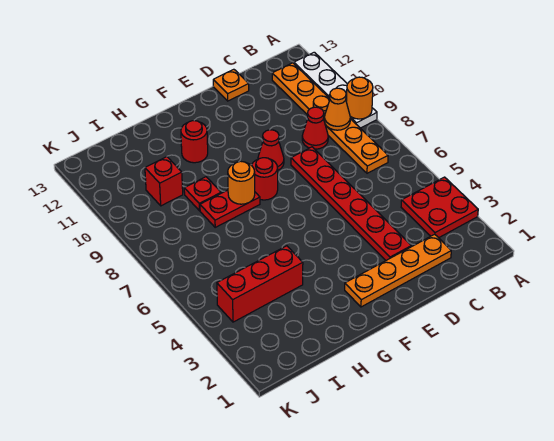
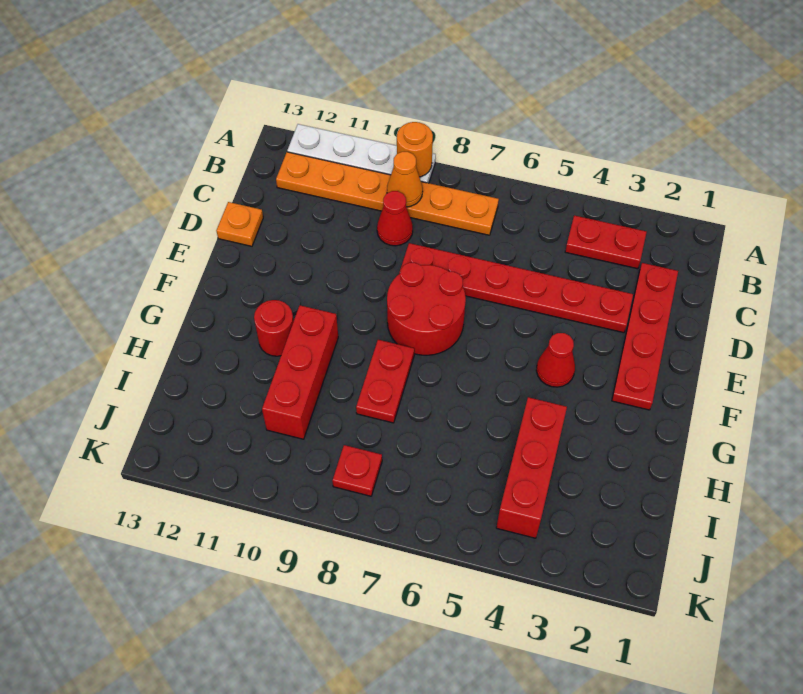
red plate A3:B4 level 1 -> red plate B3:B4 level 1
orange plate C2:F2 level 1 -> red plate C2:F2 level 1
red cone E9 level 1 -> red cone F4 level 1
red round brick F8 level 1 -> red round brick E7:F8 level 1
orange round brick G8 level 2 -> none
red plate H9 level 1 -> red plate J8 level 1
red brick I10 level 1 -> red brick G10:I10 level 1

